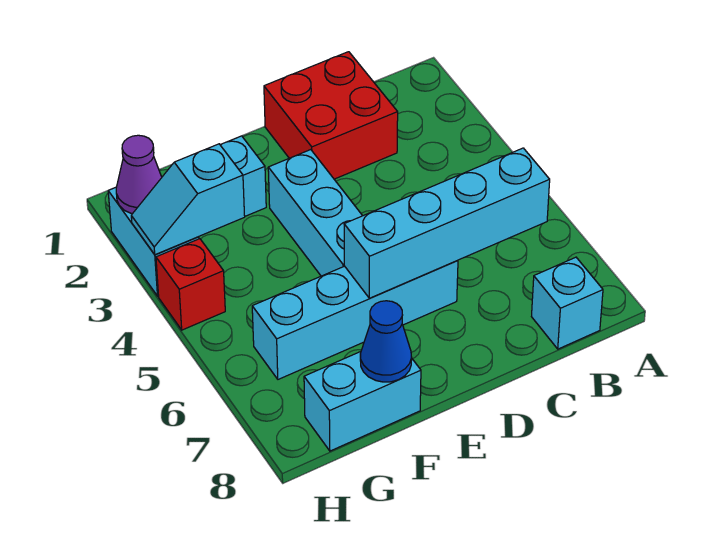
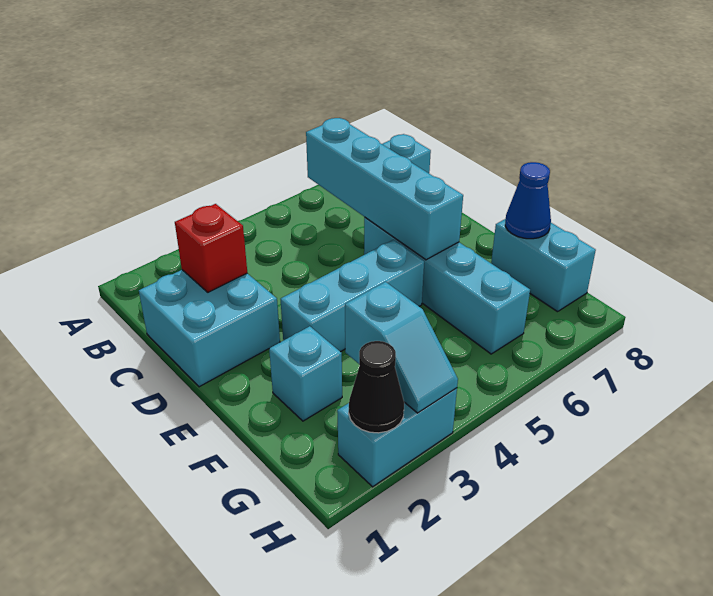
red brick C1:D2 level 1 -> cyan brick C1:D2 level 1
purple cone H2 level 2 -> black cone H2 level 2
red brick H4 level 1 -> red brick C2 level 2

